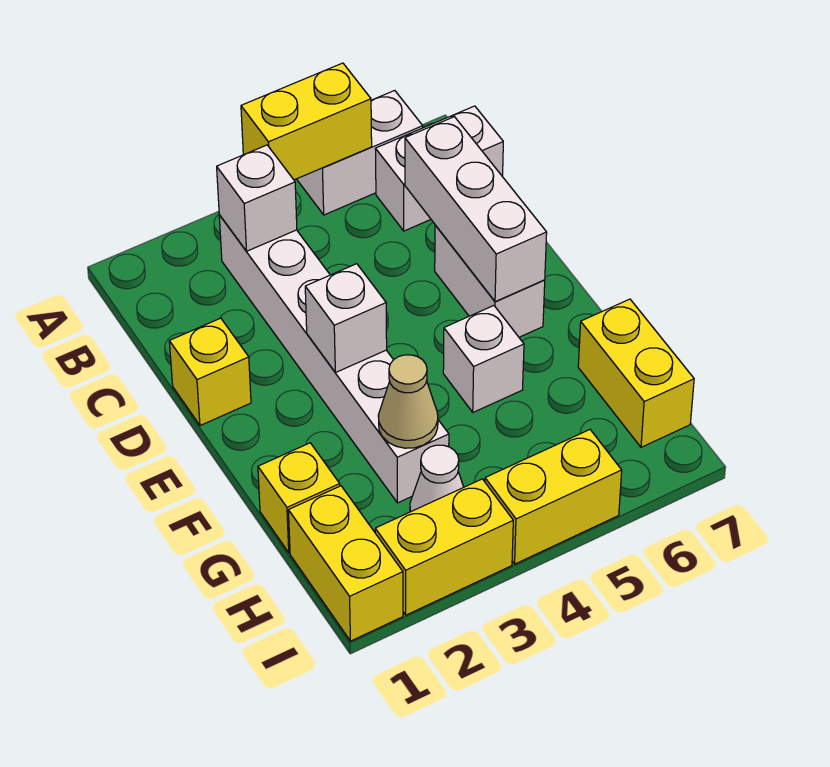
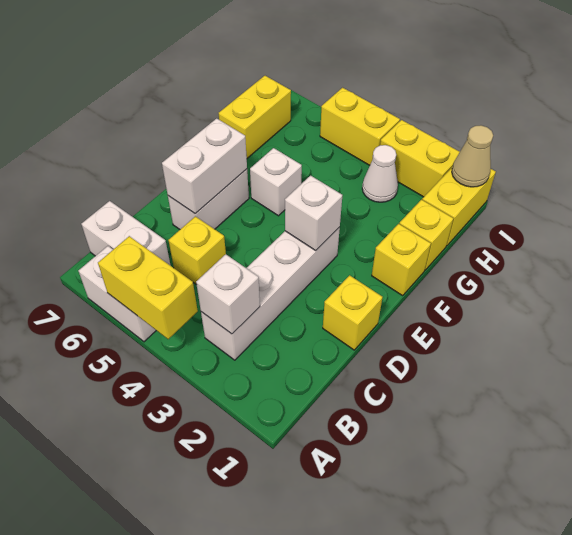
white brick B3:G3 level 1 -> white brick B3:E3 level 1
none -> yellow brick C5 level 1
white brick C6:E6 level 2 -> white brick D6:E6 level 2
none -> yellow brick F1 level 1
tan cone G3 level 2 -> tan cone I1 level 2

